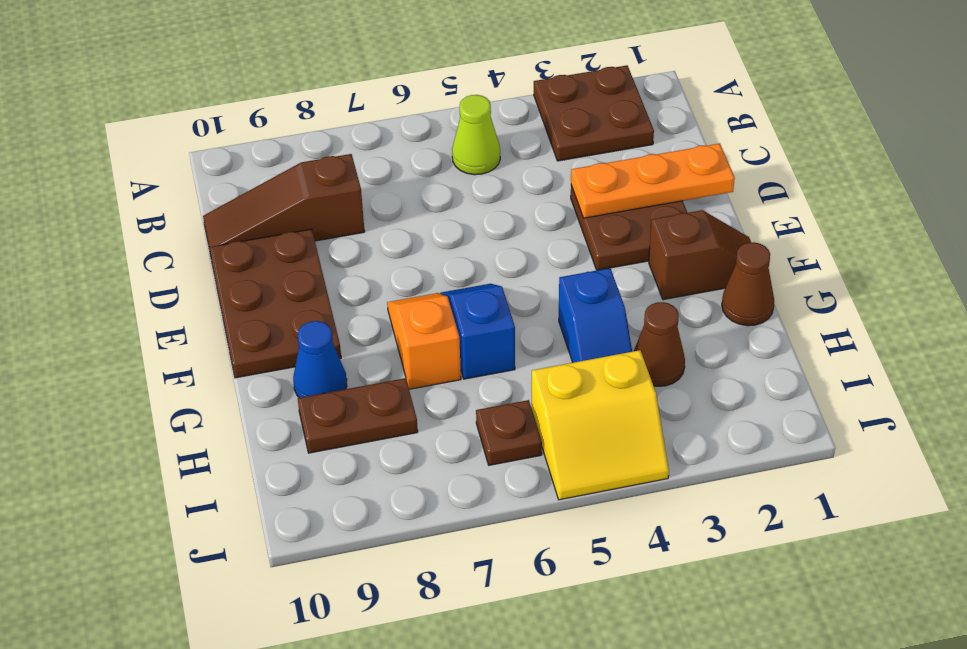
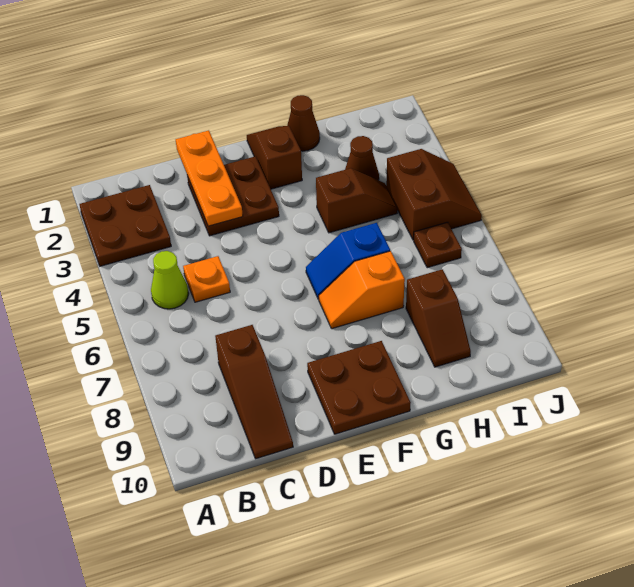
none -> orange plate C5 level 1
brown plate D9:F10 level 1 -> brown plate E9:F10 level 1
blue slope G4:H4 level 1 top G -> brown slope G4:H4 level 1 top G
blue cone G9 level 1 -> none
brown plate H8:H9 level 1 -> brown slope H8:H9 level 1 top 8
yellow slope I4:J5 level 1 top I -> brown slope I4:J5 level 1 top I

